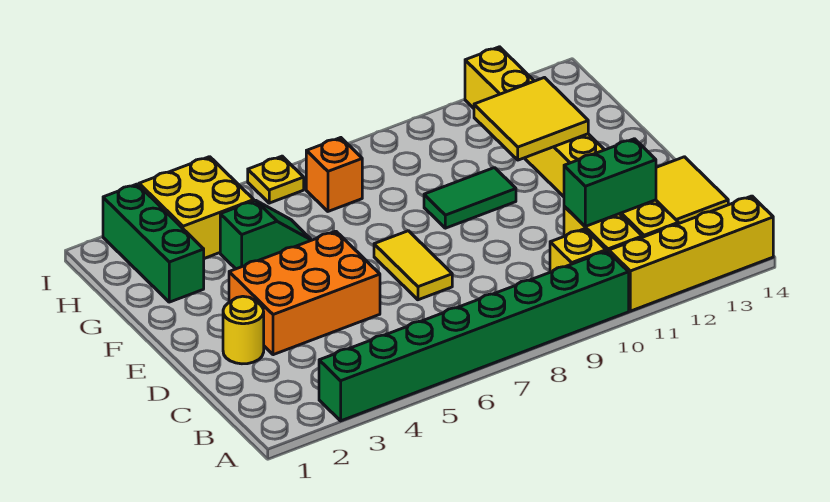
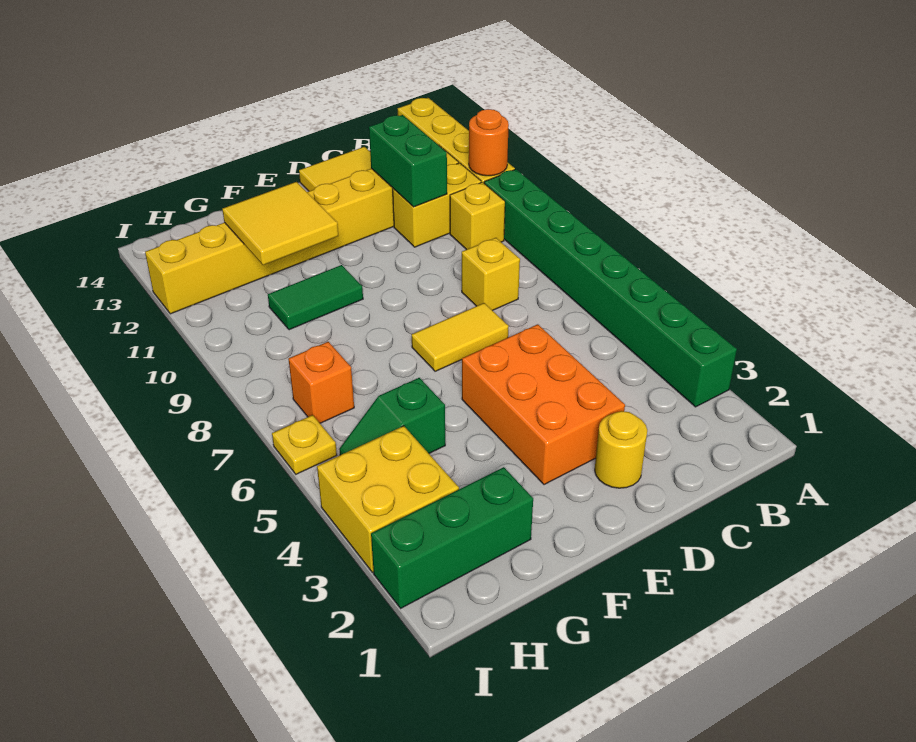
none -> orange round brick A11 level 2
none -> yellow brick C8 level 1
green tile F9:F10 level 1 -> green tile F10:G10 level 1
green slope G4:G5 level 1 top 4 -> green slope G5:H5 level 1 top G

